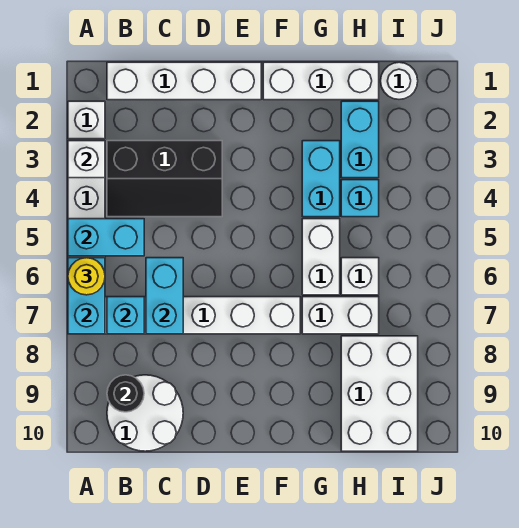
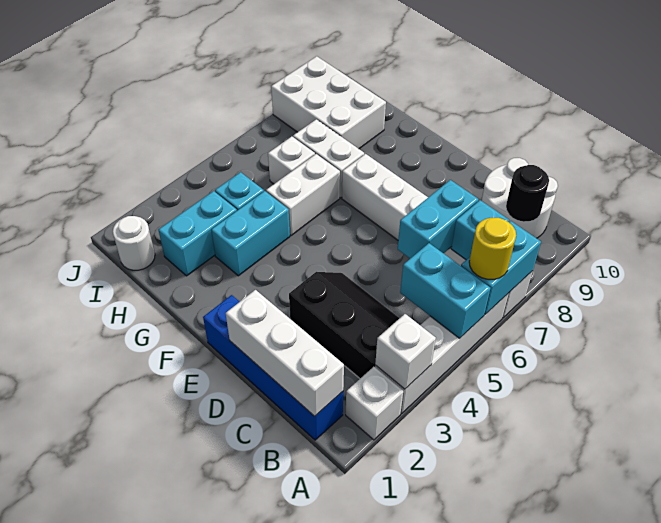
white brick B1:E1 level 1 -> blue brick B1:E1 level 1
white brick F1:H1 level 1 -> white brick B1:D1 level 2
white brick H8:I10 level 1 -> white brick H8:J9 level 1

